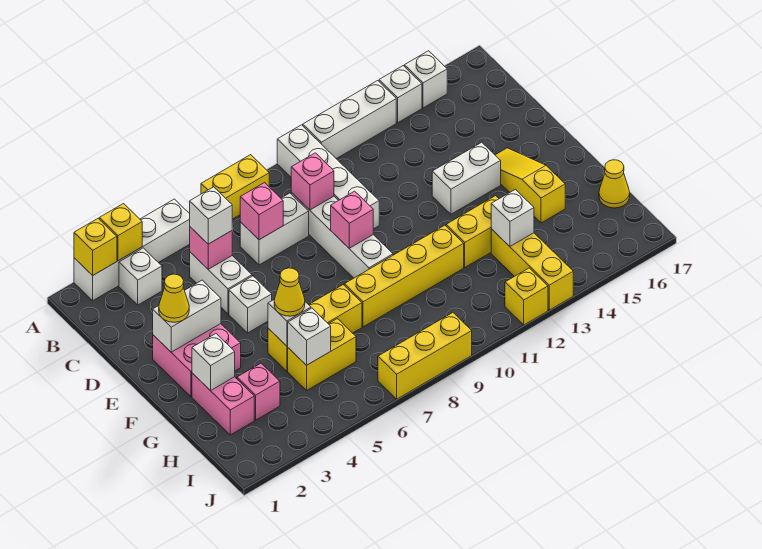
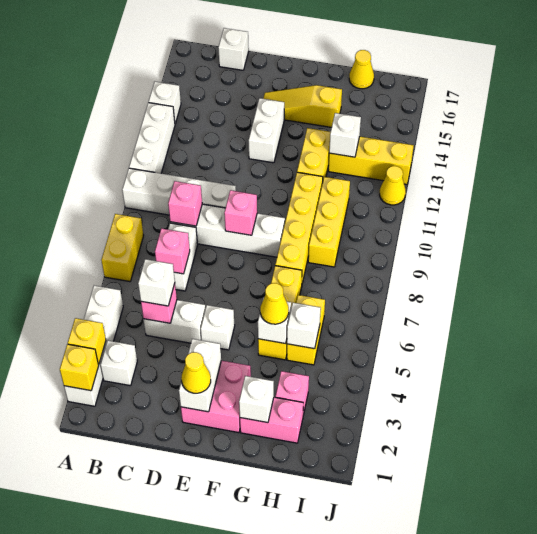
white brick A15 level 1 -> white brick C17 level 1
yellow brick J7:J9 level 1 -> yellow brick H9:H11 level 1
yellow brick J12 level 1 -> yellow cone J12 level 1

